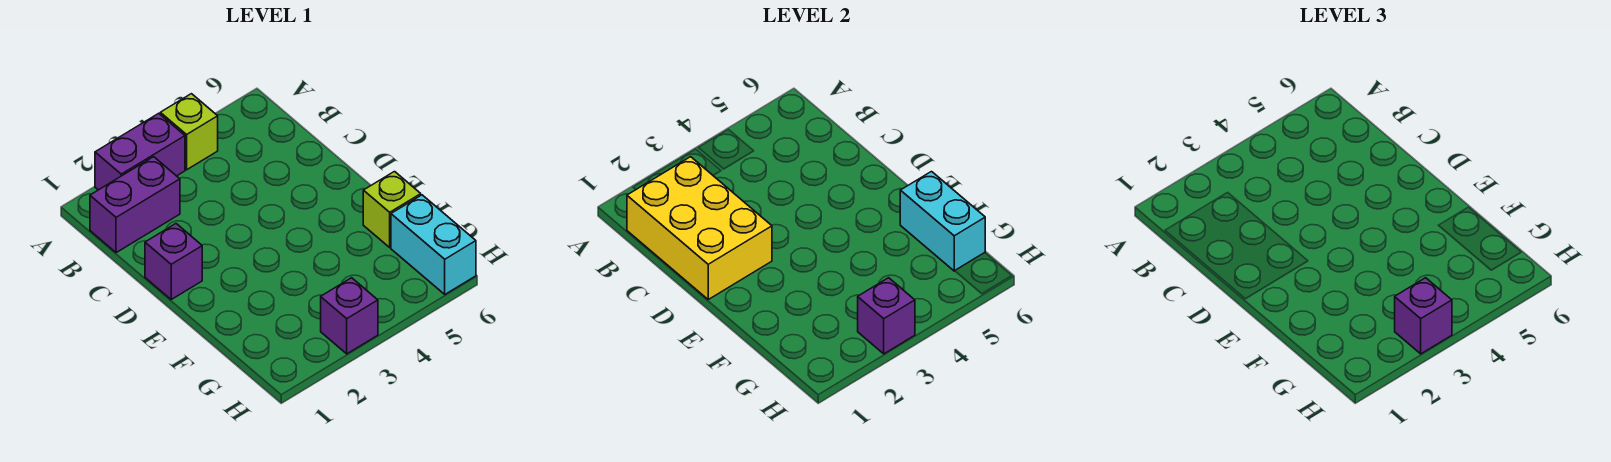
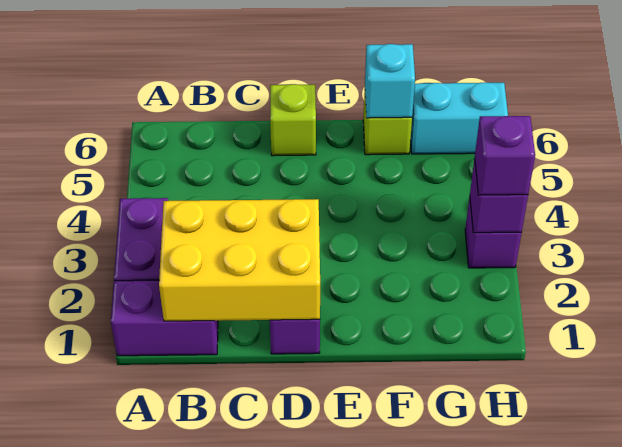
lime brick A4 level 1 -> lime brick D6 level 1
purple brick B1:B2 level 1 -> purple brick A1:B1 level 1
cyan brick F6:G6 level 2 -> cyan brick F6 level 2

